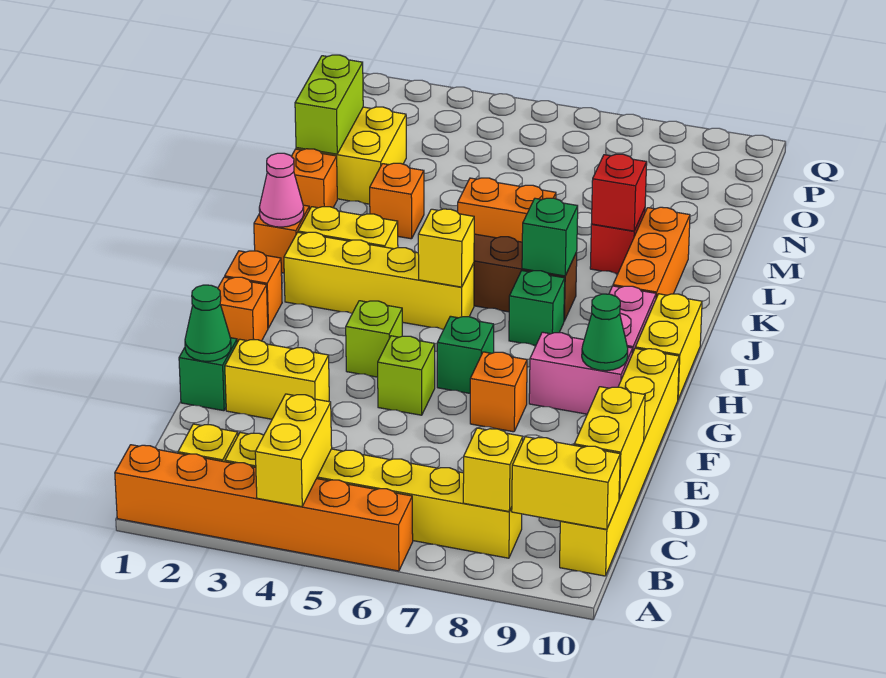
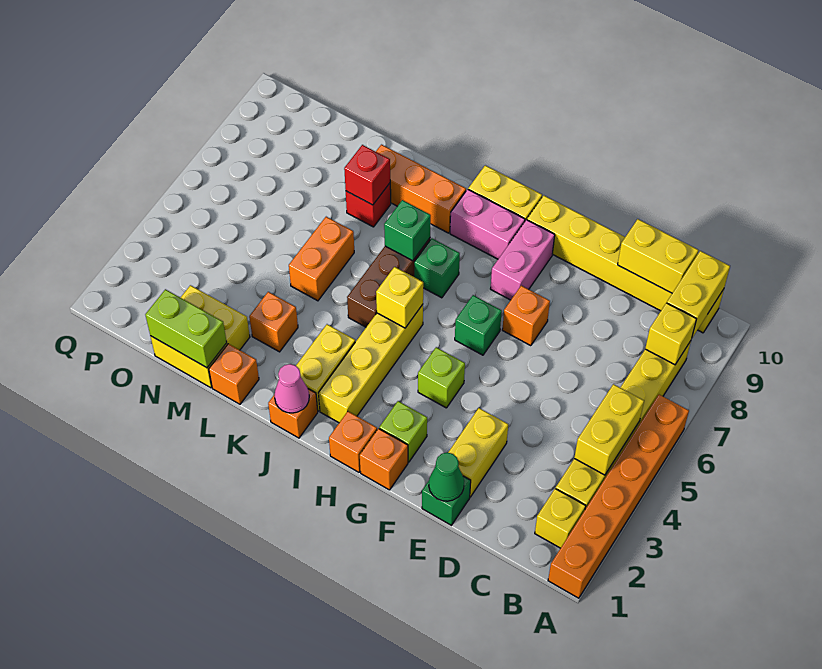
yellow brick A4:B4 level 2 -> yellow brick B4:B5 level 2
lime brick F5 level 1 -> lime brick G2 level 1
green cone G9 level 2 -> none

